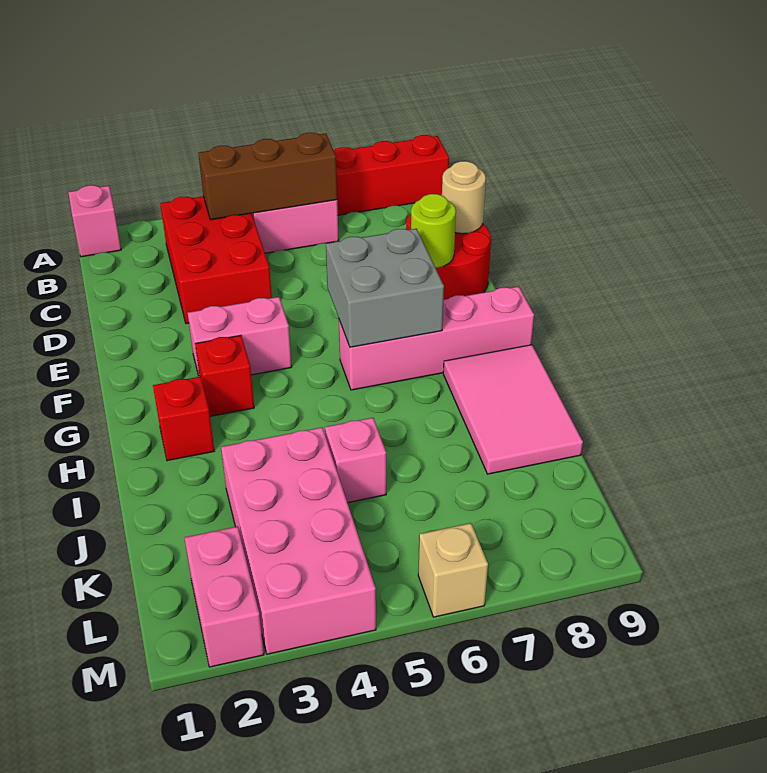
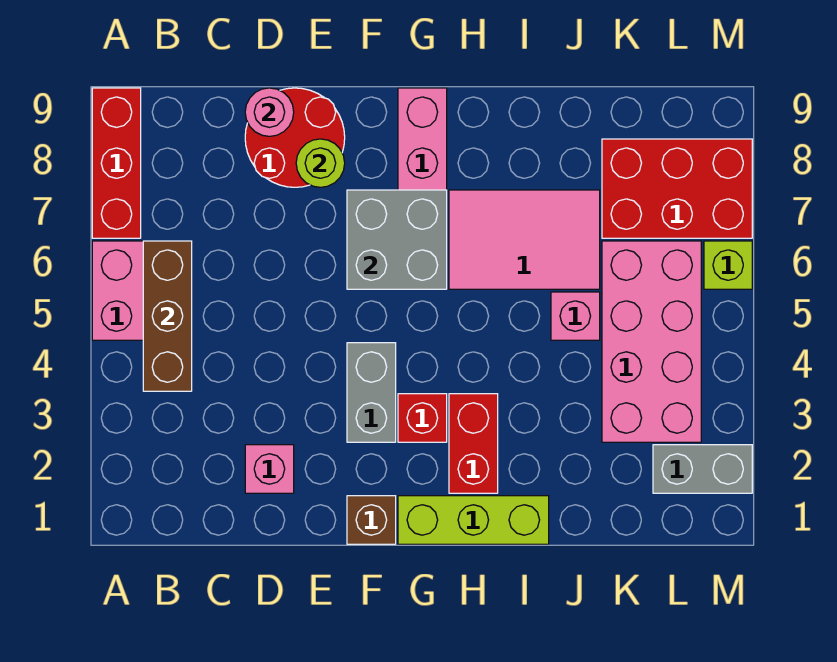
pink brick A1 level 1 -> pink brick D2 level 1
red brick B3:D4 level 1 -> red brick K7:M8 level 1
tan round brick D9 level 2 -> pink round brick D9 level 2
none -> brown brick F1 level 1
pink brick F3:F4 level 1 -> grey brick F3:F4 level 1
none -> lime brick G1:I1 level 1
red brick H2 level 1 -> red brick H2:H3 level 1
pink tile H8:J9 level 1 -> pink tile H6:J7 level 1
pink brick J3:M4 level 1 -> pink brick K3:L6 level 1
pink brick L2:M2 level 1 -> grey brick L2:M2 level 1
tan brick M6 level 1 -> lime brick M6 level 1

